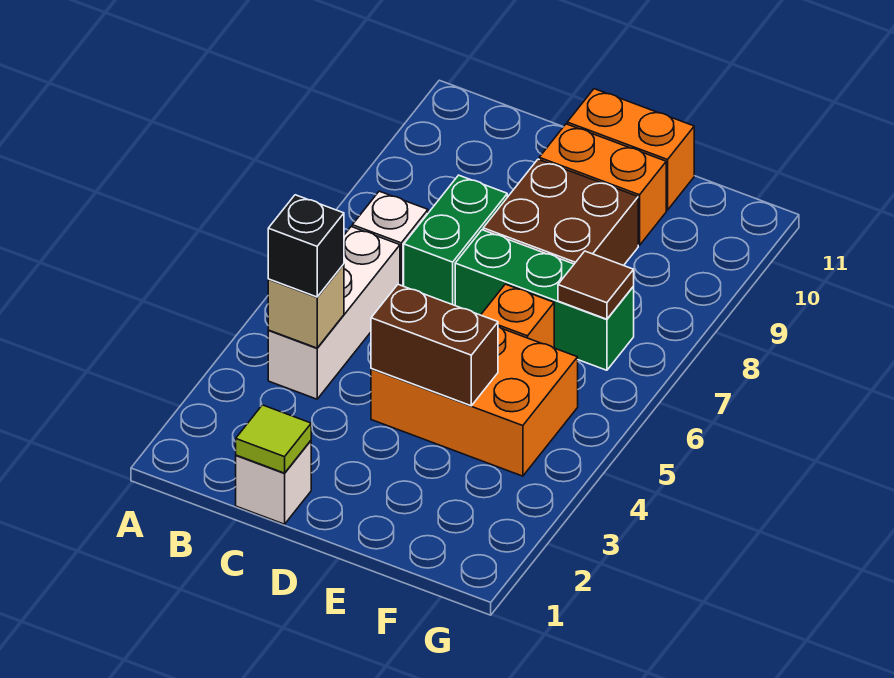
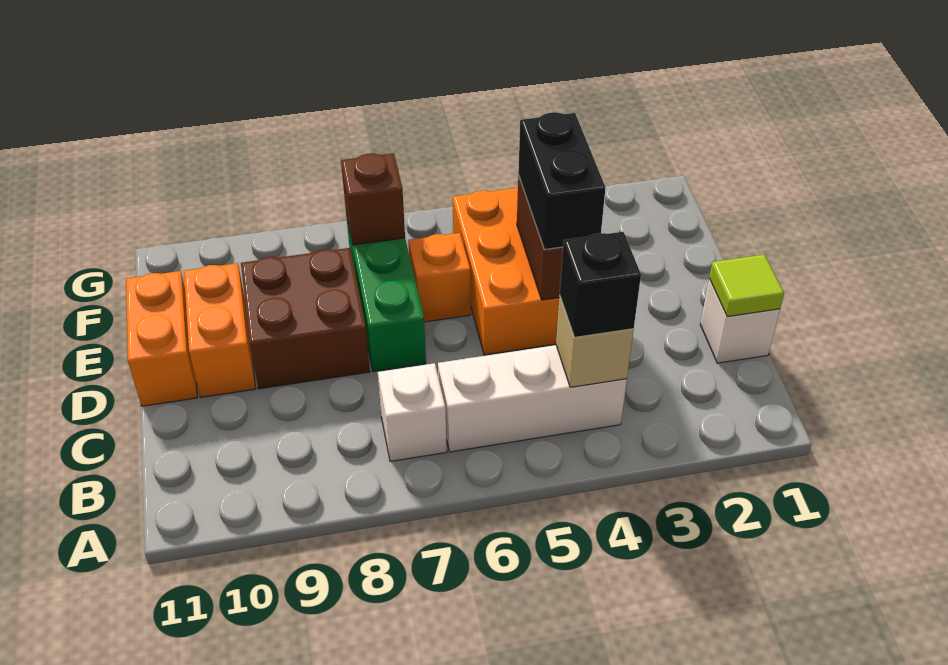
green brick C7:C8 level 1 -> none
none -> black brick D4:E4 level 3
brown tile F7 level 2 -> brown brick F7 level 2

